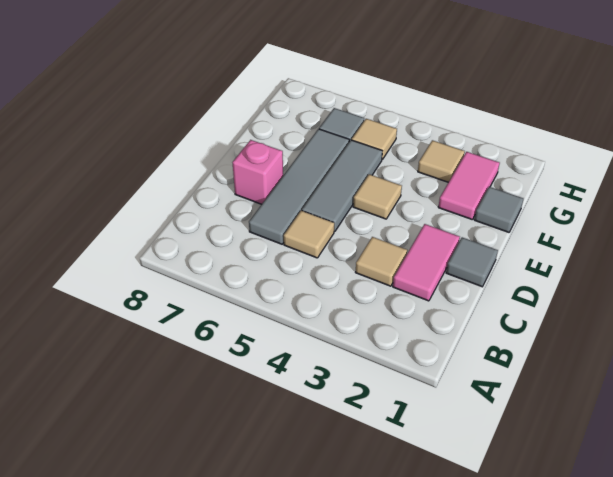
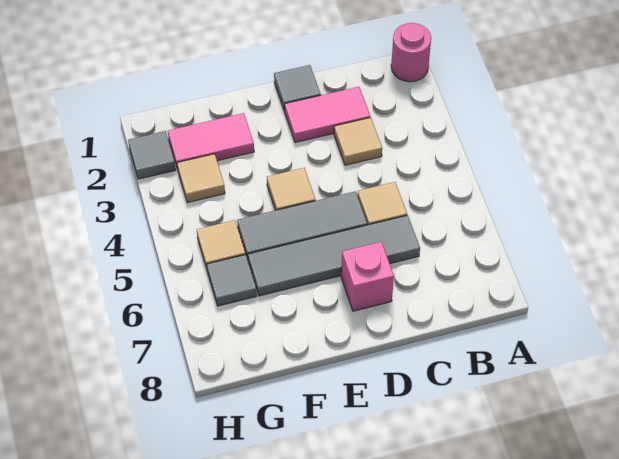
none -> pink round brick A1 level 1
grey tile F1 level 1 -> grey tile H2 level 1

